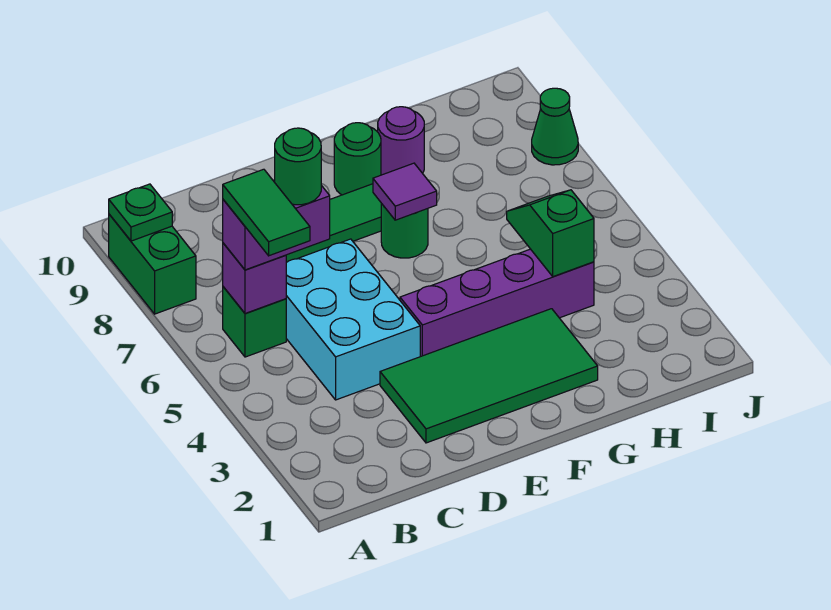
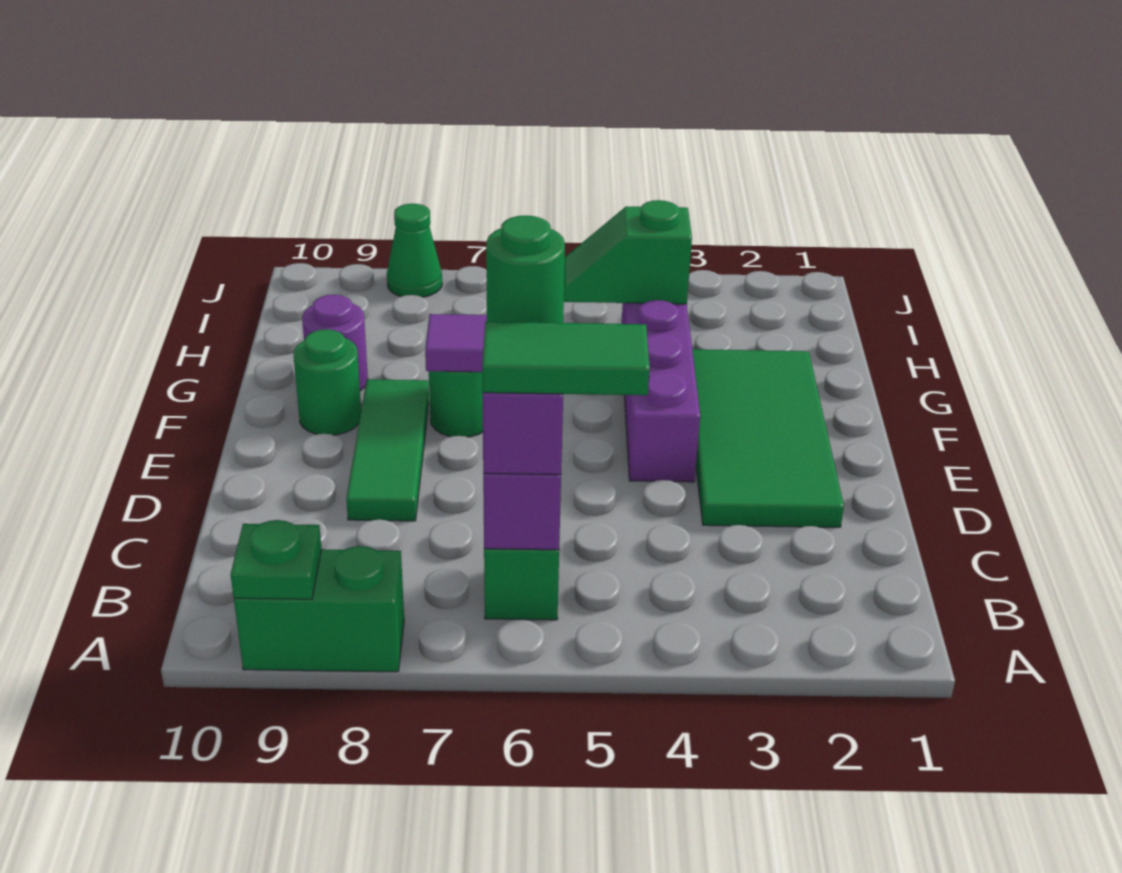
cyan brick C4:D6 level 1 -> none

